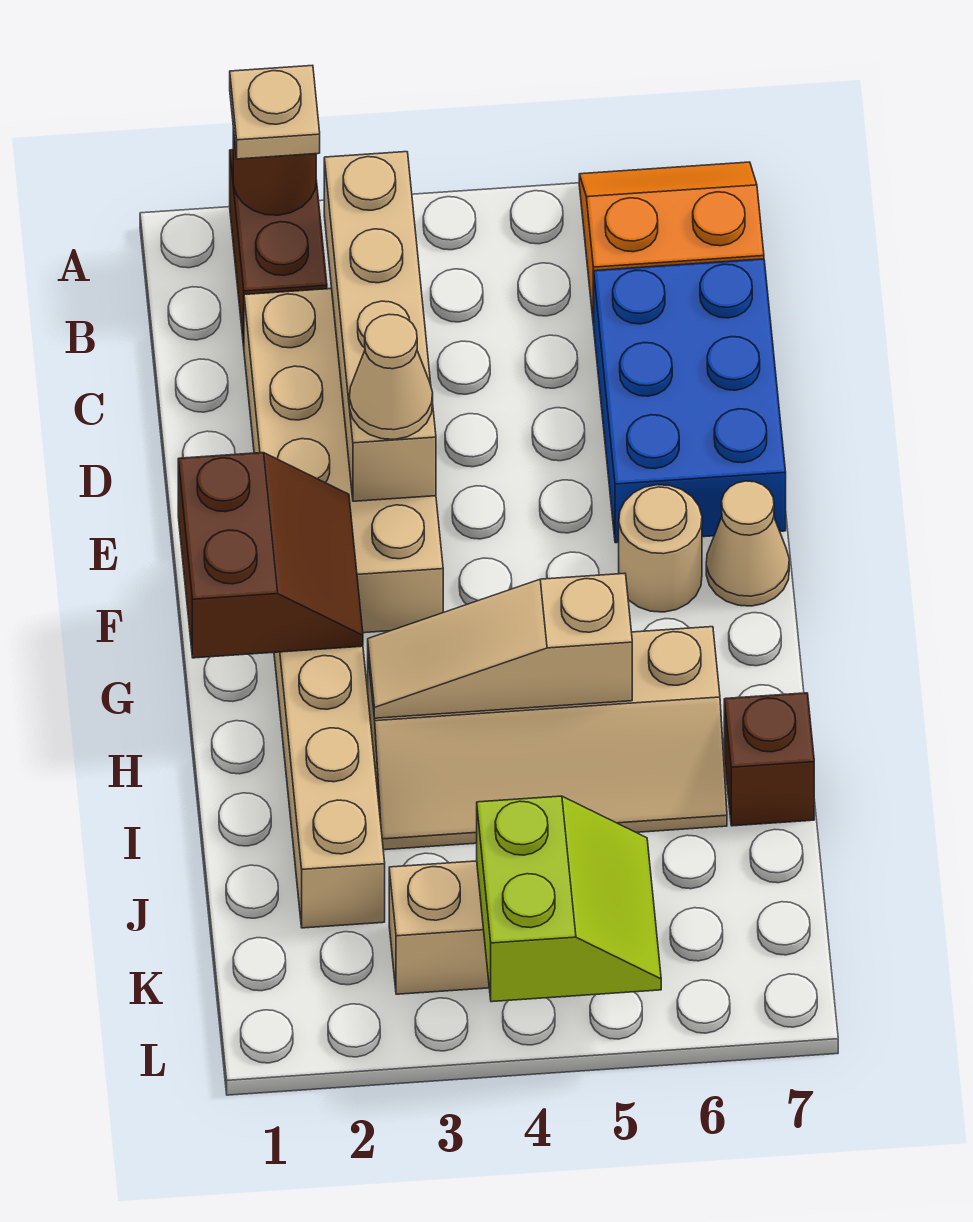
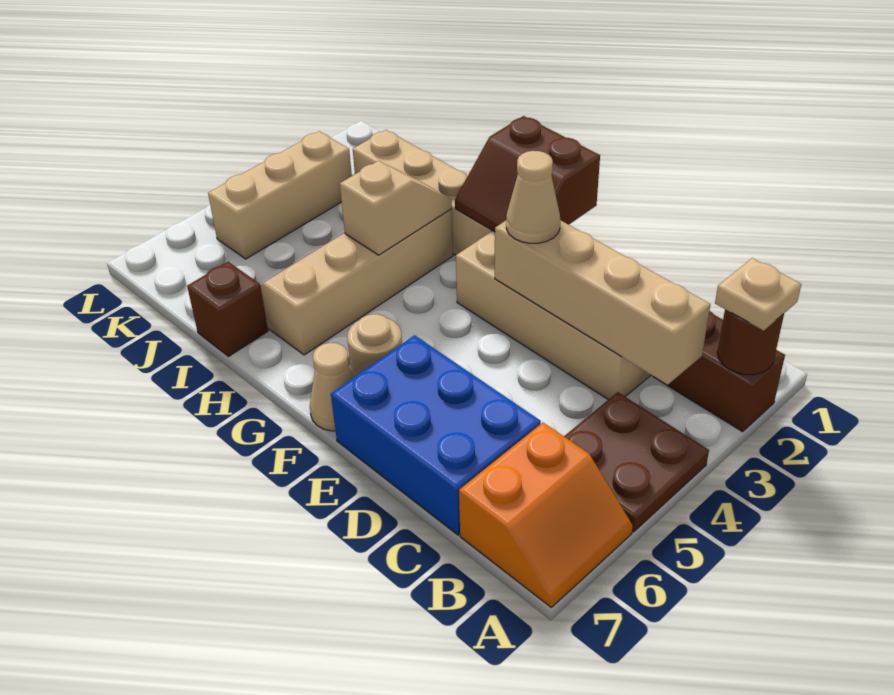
none -> brown plate A4:B5 level 1
tan slope H3:H5 level 2 top 5 -> tan slope H3:H4 level 2 top 4
lime slope K4:L5 level 2 top 4 -> none

